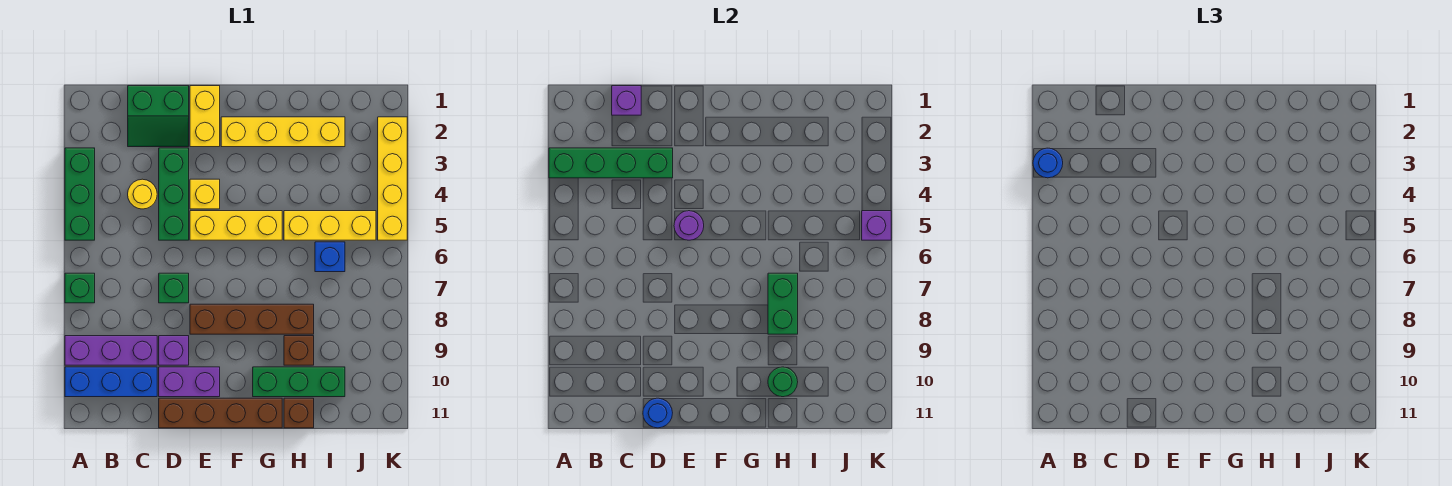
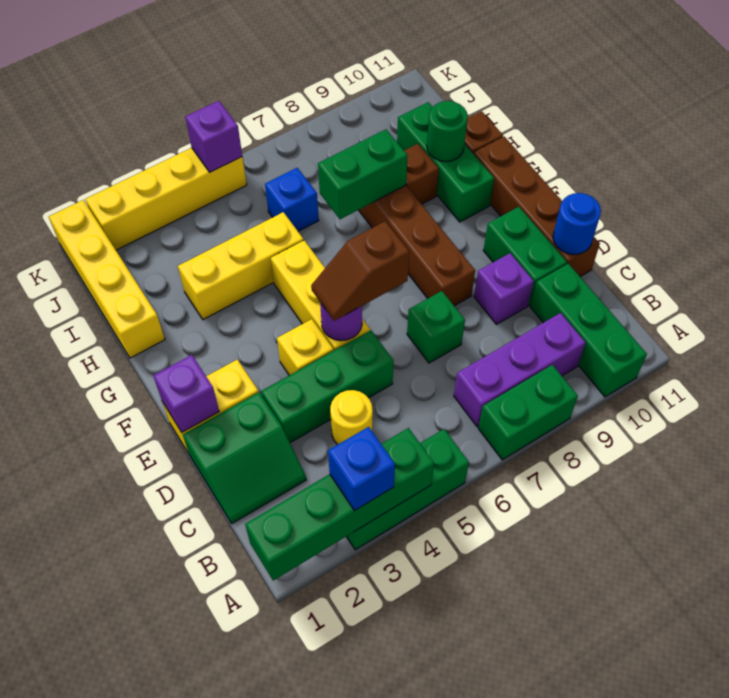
green brick A3:D3 level 2 -> green brick A1:A4 level 2
blue round brick A3 level 3 -> blue brick A3 level 3
green brick A7 level 1 -> green brick A7:A8 level 1
purple brick A9:C9 level 1 -> purple brick B7:B9 level 1
blue brick A10:C10 level 1 -> green brick A10:C10 level 1
green slope C1:D2 level 1 top 1 -> green slope C1:D2 level 1 top D
purple brick C1 level 2 -> purple brick E1 level 2
purple brick D10:E10 level 1 -> green brick D10:E10 level 1
none -> brown slope E5:E6 level 3 top 6
yellow brick F2:I2 level 1 -> yellow brick H1:K1 level 1
yellow brick H5:J5 level 1 -> yellow brick H3:H5 level 1

